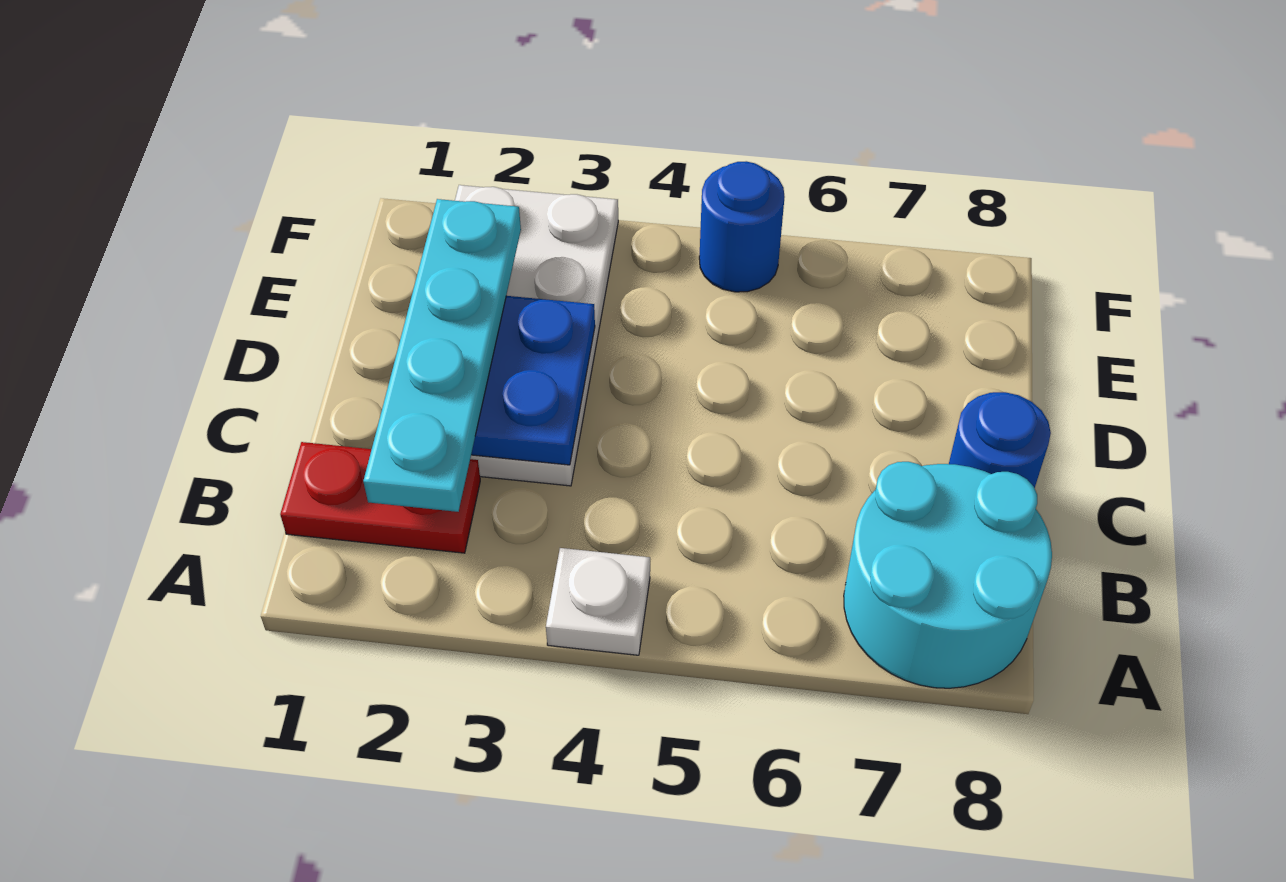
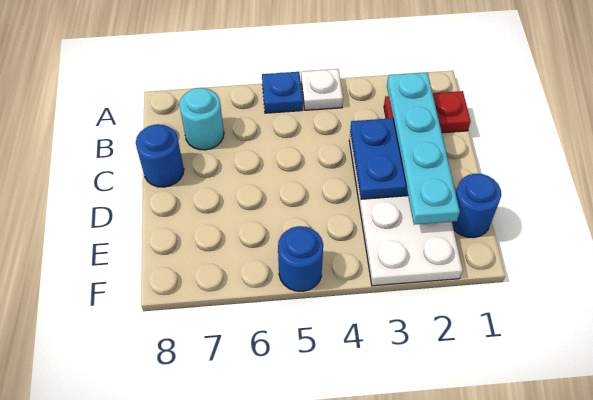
none -> blue plate A5 level 1
cyan round brick A7:B8 level 1 -> cyan round brick B7 level 1
none -> blue round brick E1 level 1

